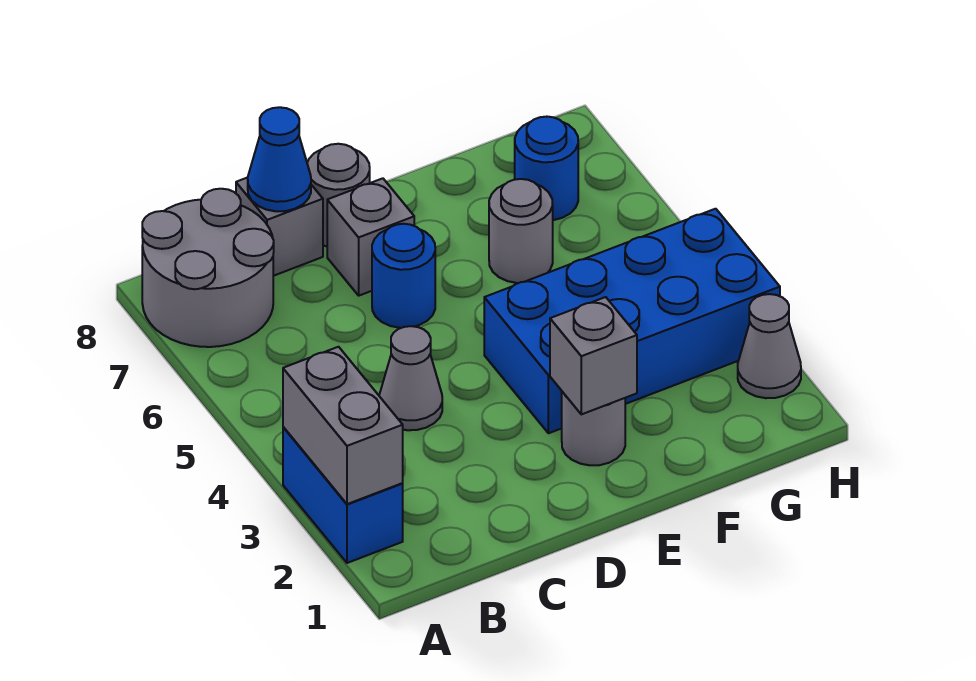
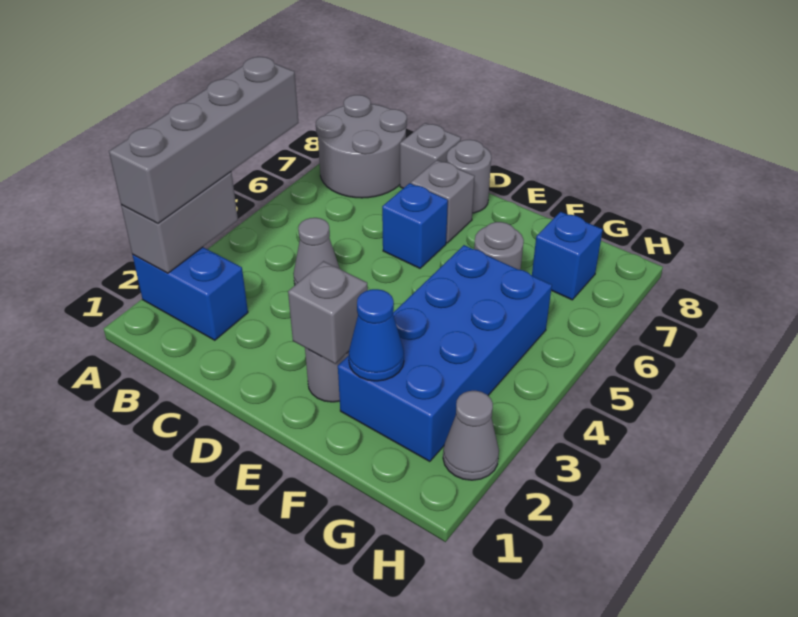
blue brick A2:A3 level 1 -> blue brick A2:B2 level 1
none -> grey brick A2:A5 level 3
blue cone C8 level 2 -> blue cone F2 level 2
blue round brick D6 level 1 -> blue brick D6 level 1
blue brick E3:H4 level 1 -> blue brick F2:G5 level 1
blue round brick G7 level 1 -> blue brick G7 level 1

